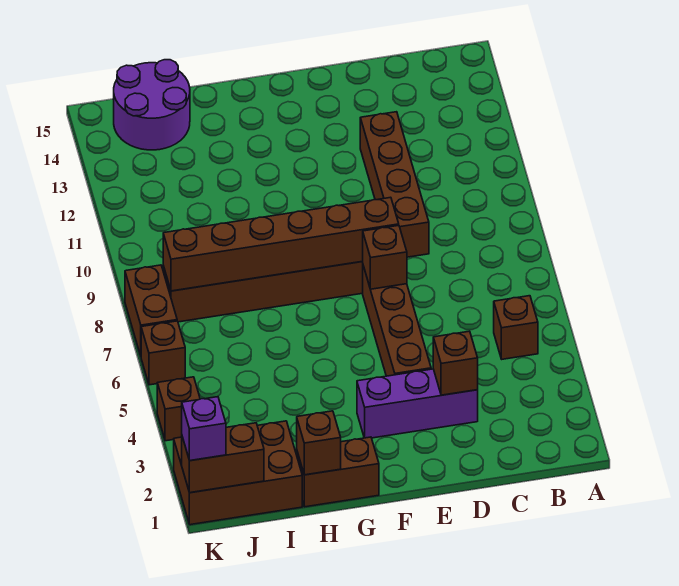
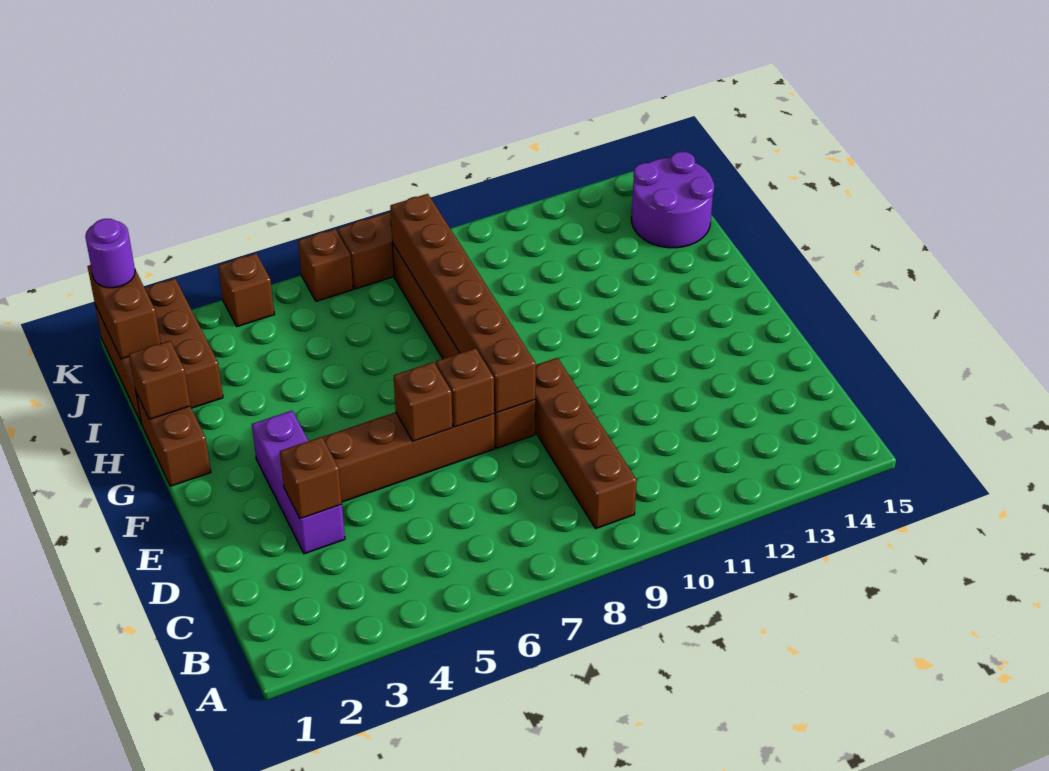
brown brick B5 level 1 -> brown brick E6 level 2
brown brick D9:D12 level 1 -> brown brick B9:E9 level 1
purple brick K1 level 3 -> purple round brick K1 level 3

